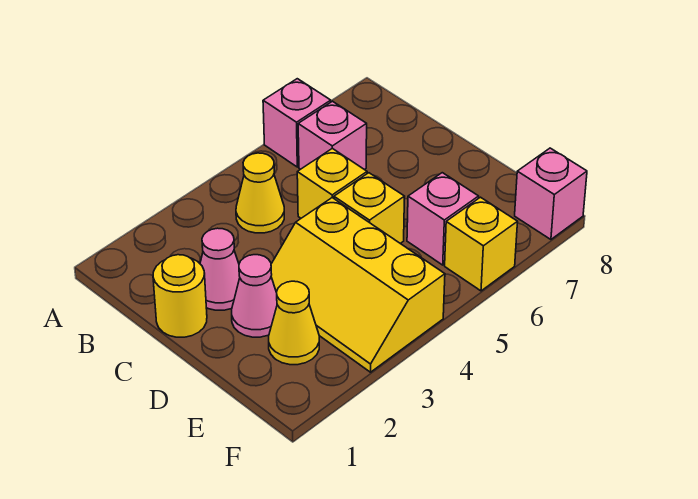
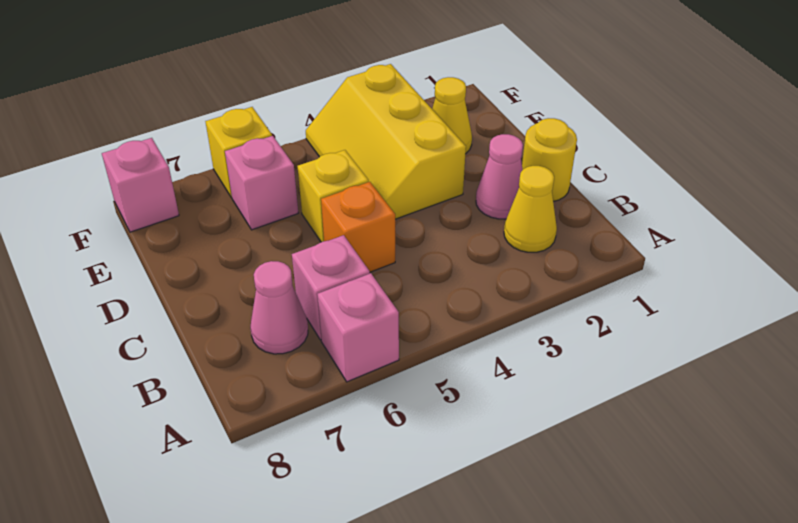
yellow cone B4 level 1 -> yellow cone B2 level 1
yellow brick C5 level 1 -> orange brick C5 level 1
pink cone D2 level 1 -> pink cone B7 level 1
yellow slope D3:F4 level 1 top 4 -> yellow slope D3:F4 level 1 top 3

